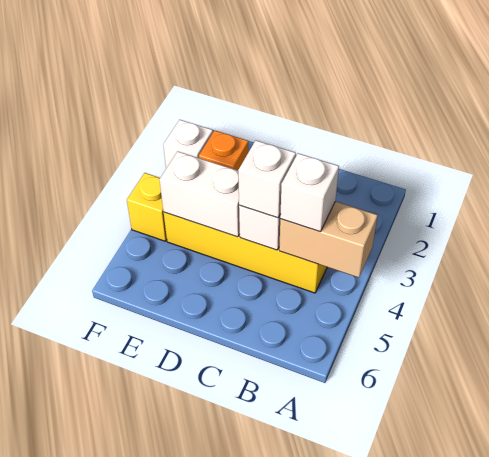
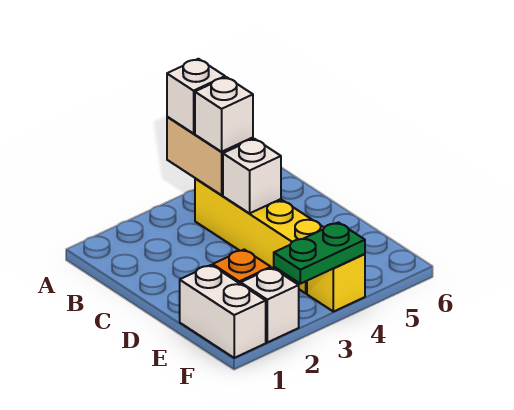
white brick C4 level 3 -> white brick A4 level 3
white brick D4:E4 level 2 -> white brick E1:F1 level 1
none -> green plate F3:F4 level 2

